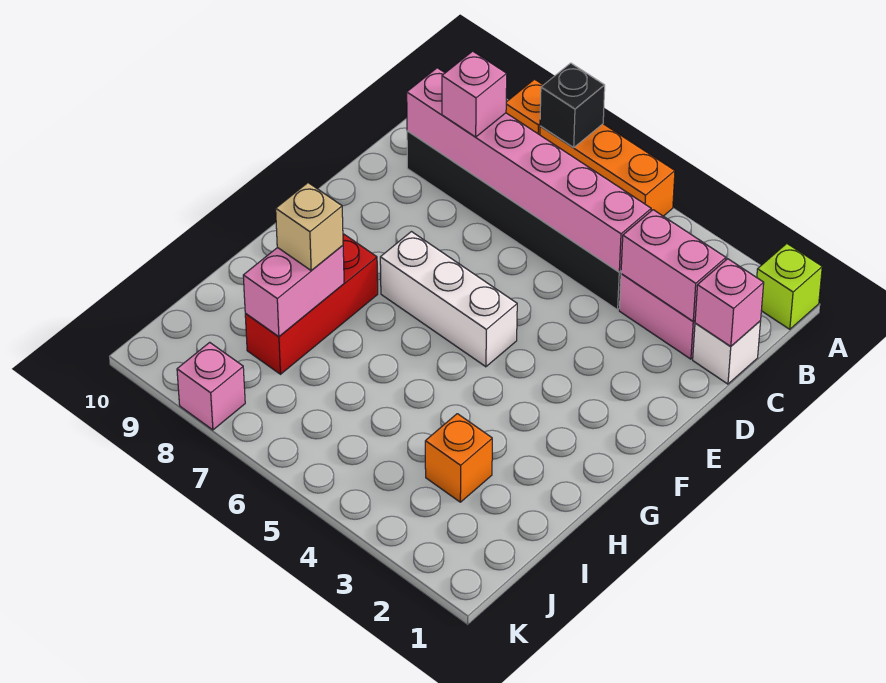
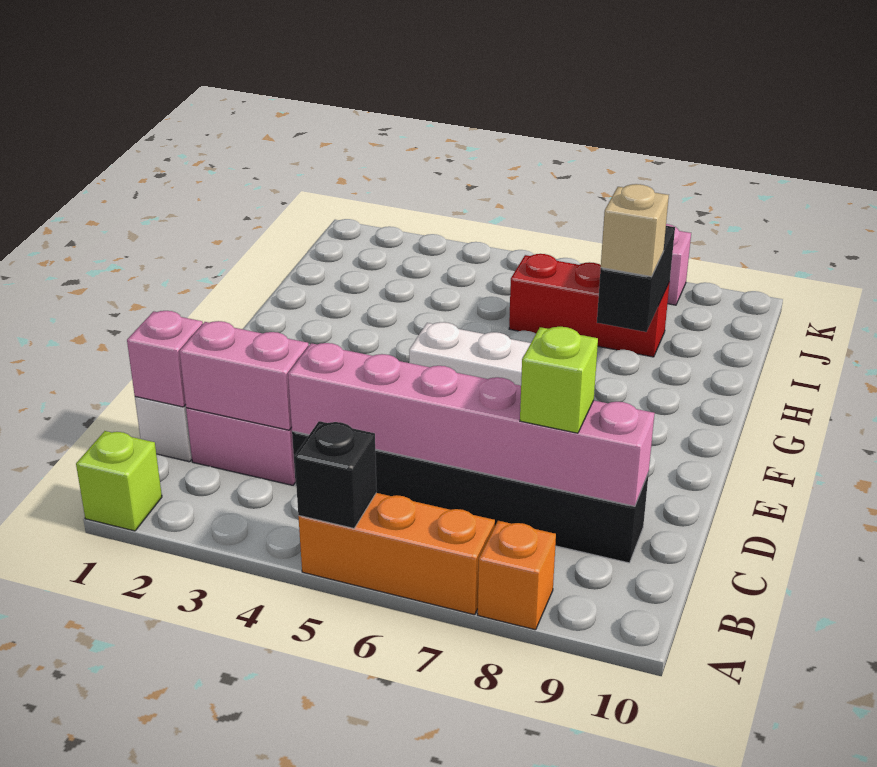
black brick A7 level 2 -> black brick A5 level 2
pink brick C8 level 3 -> lime brick C8 level 3
red brick G8:I8 level 1 -> red brick I6:I8 level 1
pink brick H8:I8 level 2 -> black brick H8:I8 level 2
orange brick I3 level 1 -> none

